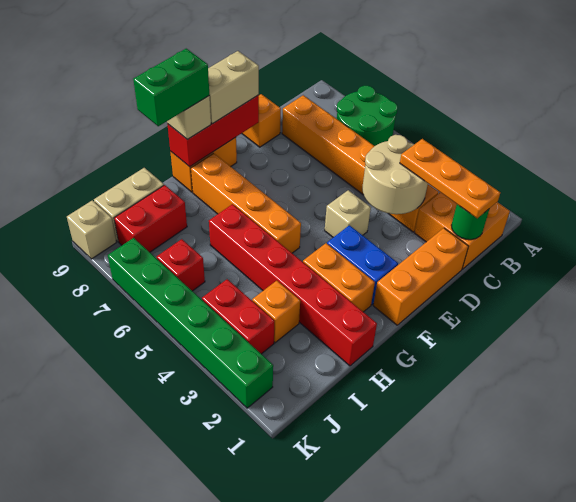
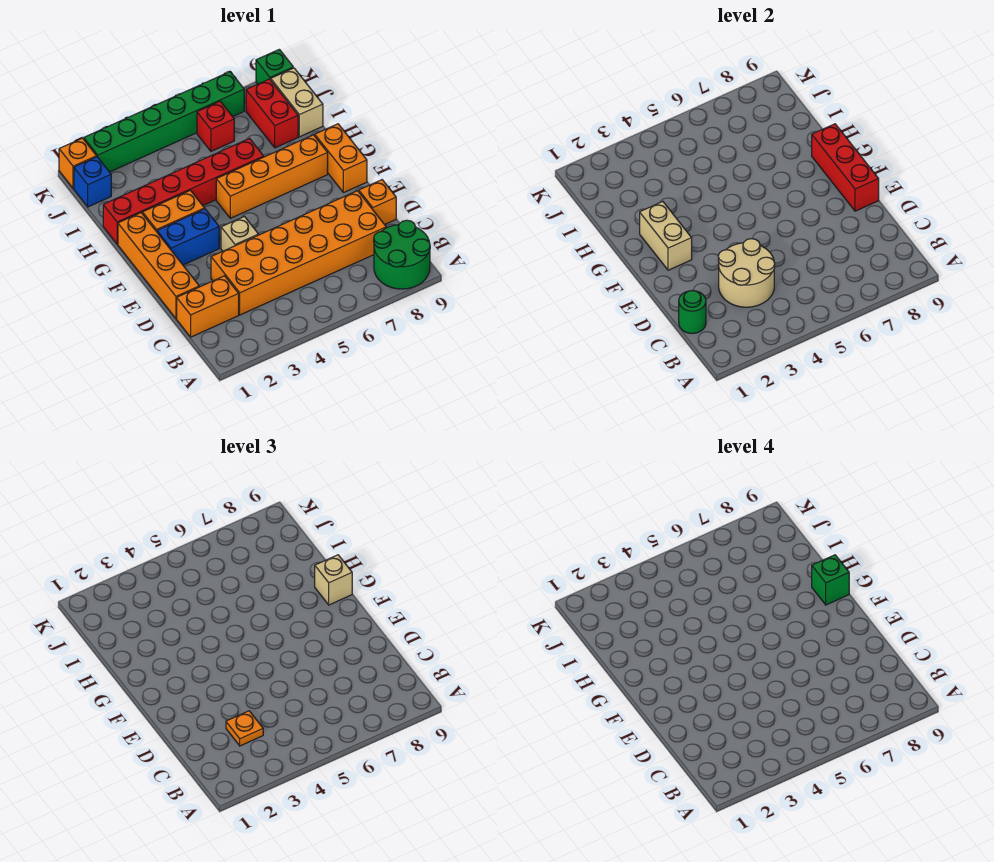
green round brick A6:B7 level 1 -> green round brick A8:B9 level 1
orange brick B1:C2 level 1 -> orange brick C1:C2 level 1
orange plate C1:C3 level 3 -> orange plate C3 level 3
orange brick C3:C8 level 1 -> orange brick C3:D8 level 1
orange brick D1:F1 level 1 -> orange brick D1:G1 level 1
tan brick E9:F9 level 3 -> tan brick F2:G2 level 2
green brick G9:H9 level 4 -> green brick G9 level 4
orange brick I3 level 1 -> orange brick K1 level 1
none -> blue brick J1 level 1
red brick J3:J4 level 1 -> none
tan brick K9 level 1 -> green brick K9 level 1

